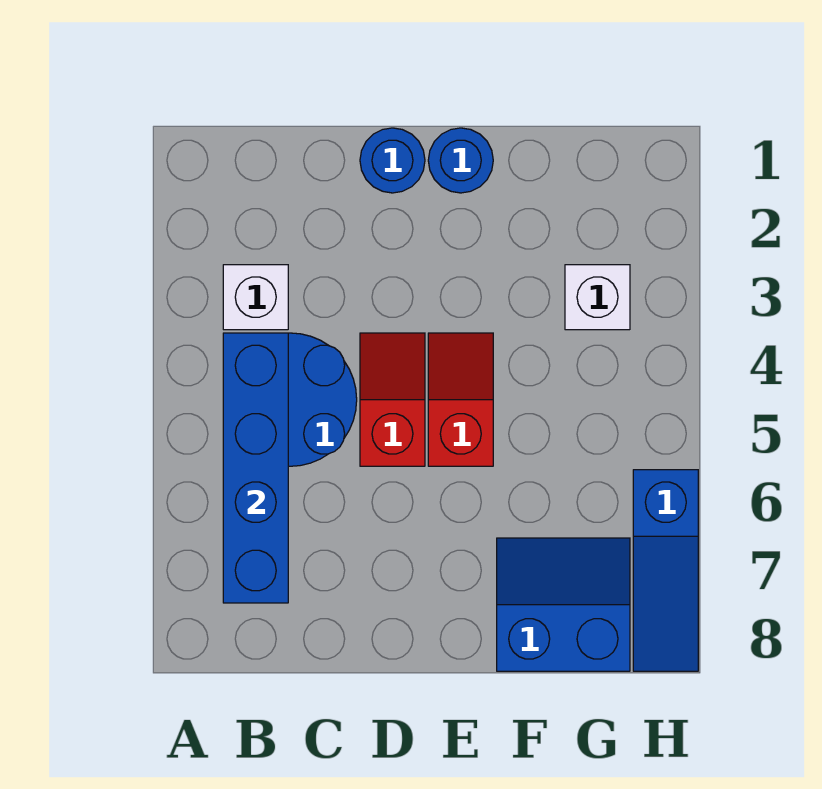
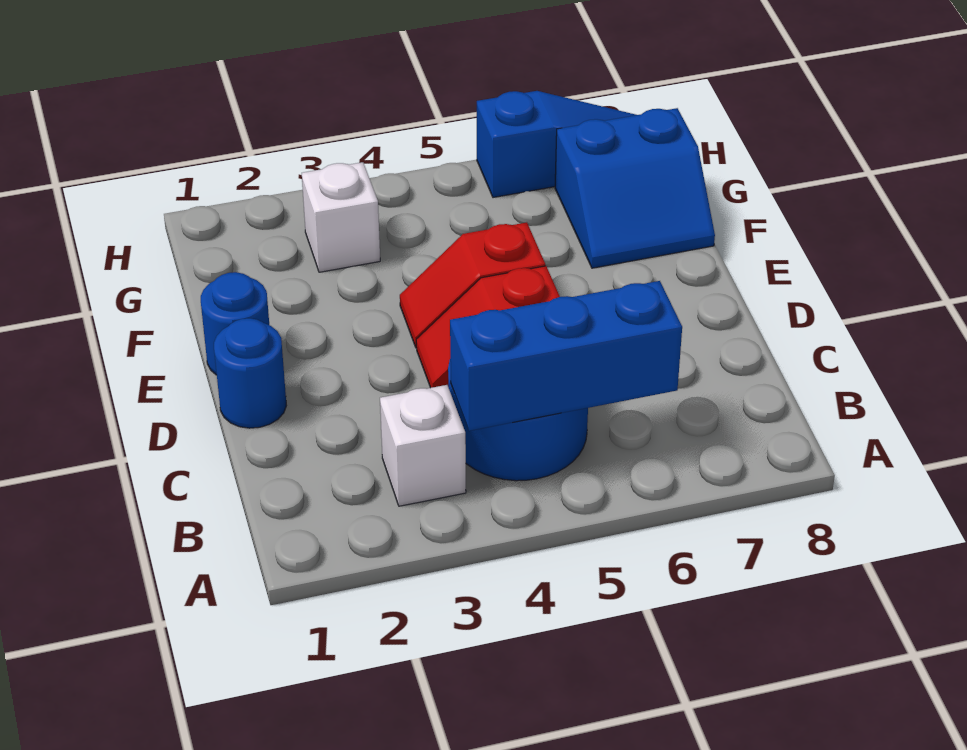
blue brick B4:B7 level 2 -> blue brick B4:B6 level 2
blue slope F7:G8 level 1 top 8 -> blue slope F7:G8 level 1 top G

